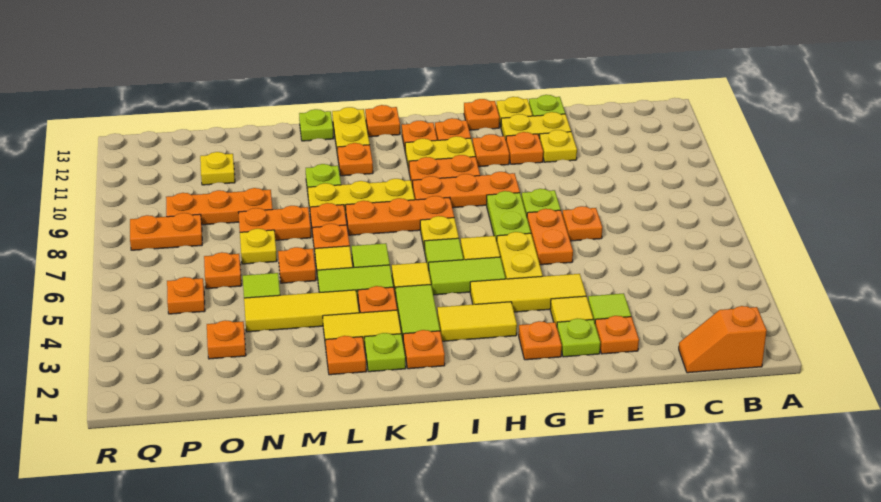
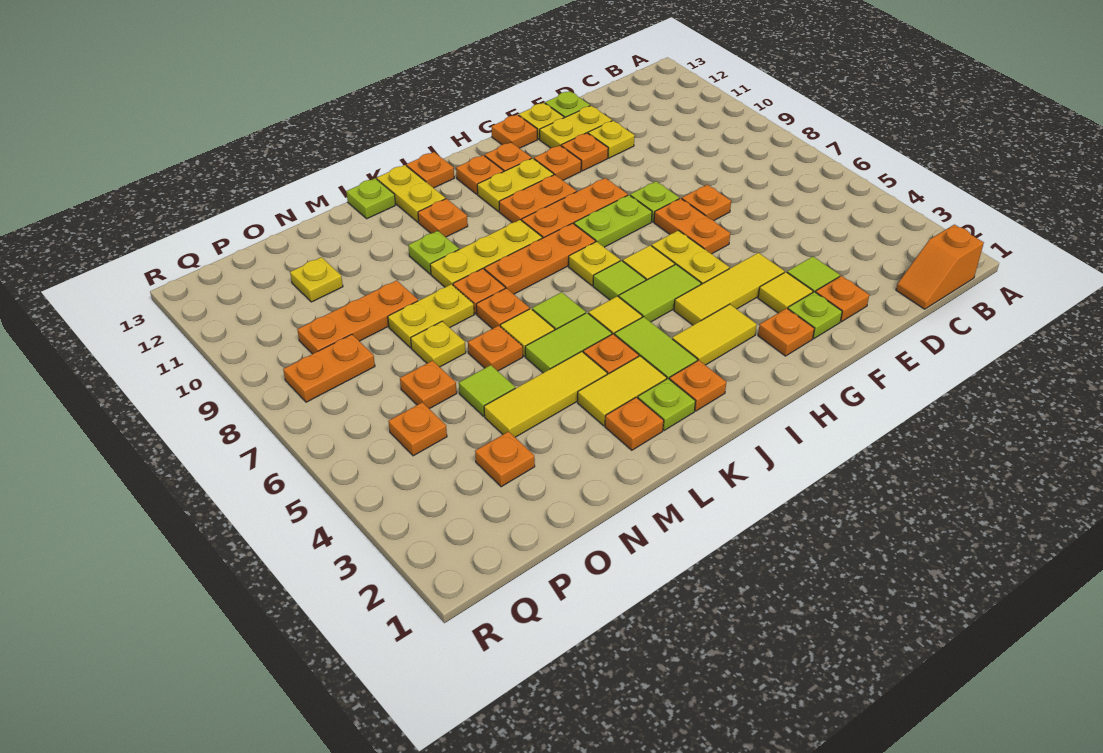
lime plate G7:G8 level 1 -> lime plate G8:H8 level 1
orange plate M8:N8 level 1 -> yellow plate M8:N8 level 1

